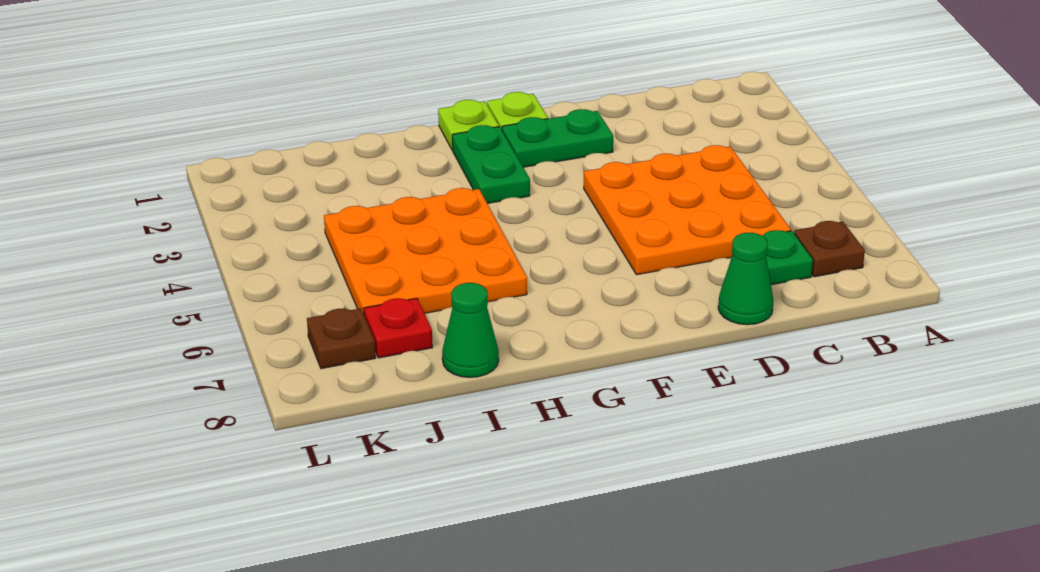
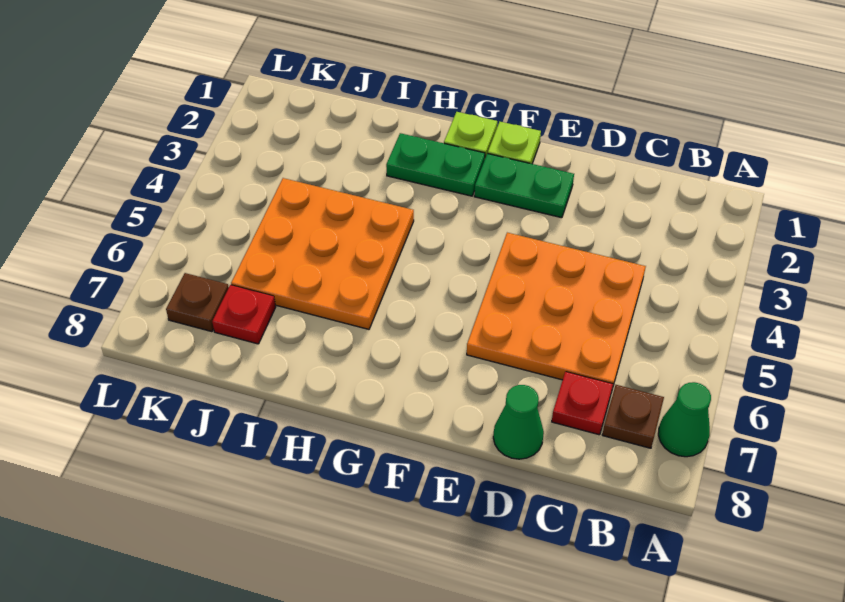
green plate C7 level 1 -> red plate C7 level 1
green plate G2:G3 level 1 -> green plate G2:H2 level 1
green cone I8 level 1 -> green cone A7 level 1

